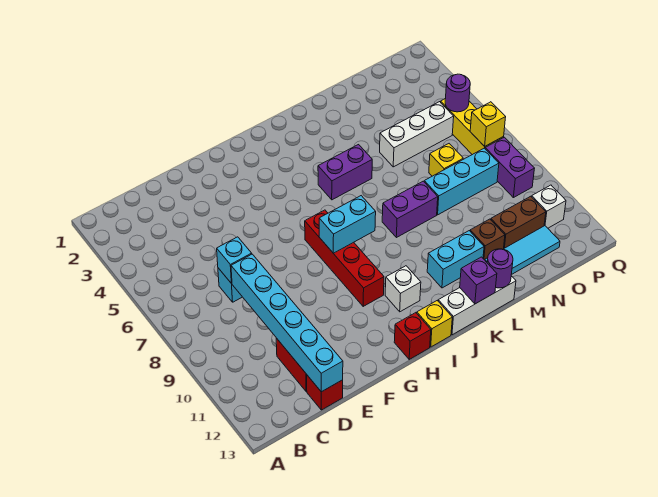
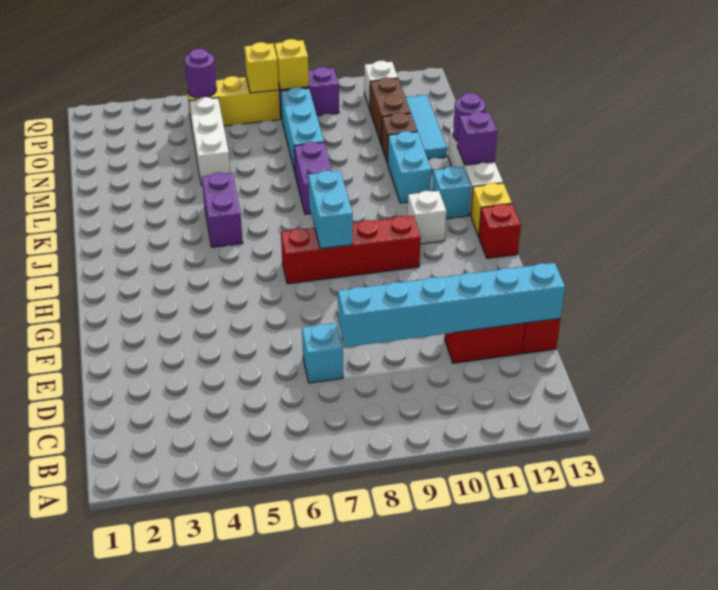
cyan brick D7 level 2 -> cyan brick J12 level 1
yellow brick N7 level 1 -> yellow brick P8 level 2

